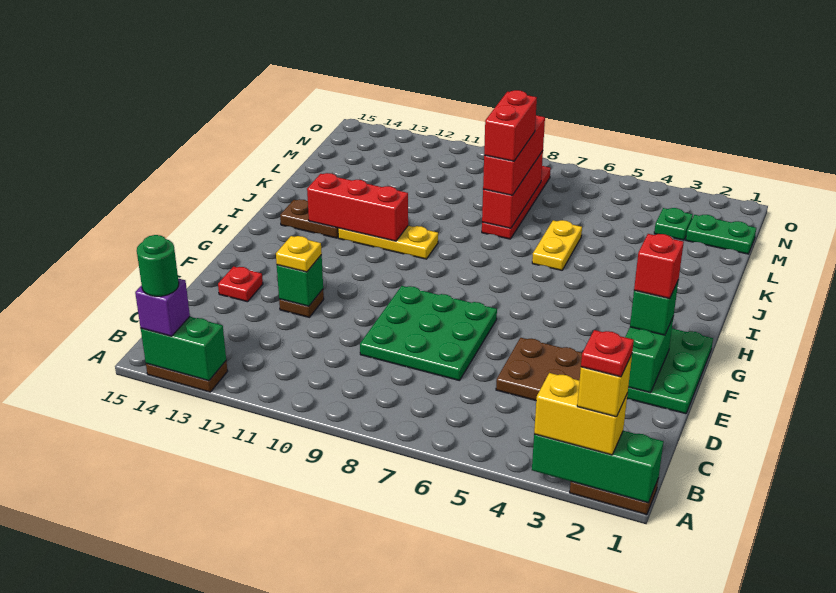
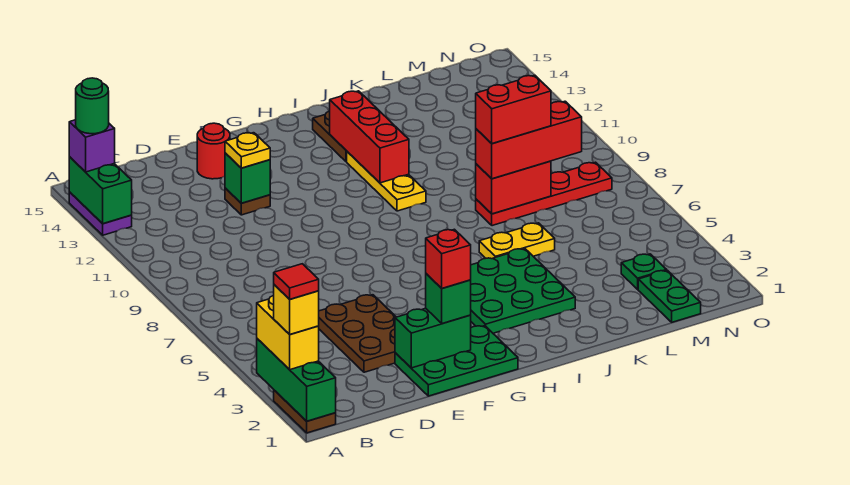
red plate A2 level 5 -> red tile A2 level 5
brown plate A13:A14 level 1 -> purple plate A13:A14 level 1
green plate D7:F9 level 1 -> green plate H3:J5 level 1
red plate E14 level 1 -> red round brick E14 level 1
red brick K8:M8 level 2 -> red brick K8:L8 level 2

